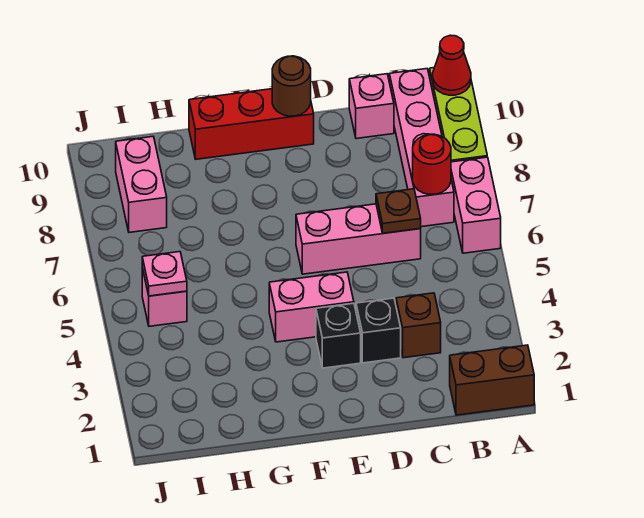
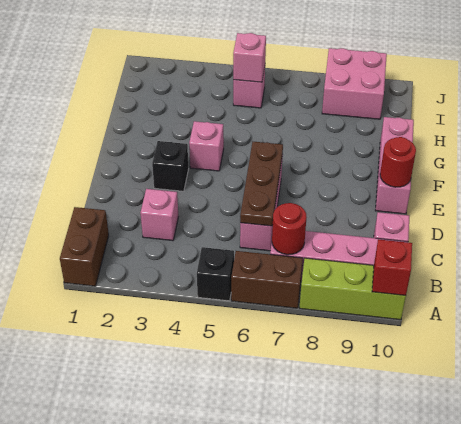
pink brick A6:A7 level 1 -> brown brick A6:A7 level 1
red cone A10 level 2 -> red brick A10 level 2
brown brick C3 level 1 -> pink brick C3 level 1
brown plate C6 level 2 -> brown plate C6:E6 level 2
black brick D3 level 1 -> black brick A5 level 1
pink brick E4:F4 level 1 -> pink brick F4 level 1
red brick E10:G10 level 1 -> pink brick E10:G10 level 1
brown round brick E10 level 2 -> red round brick E10 level 2
pink plate I5 level 2 -> pink brick I5 level 2
pink brick I8:I9 level 1 -> pink brick I8:J9 level 1

